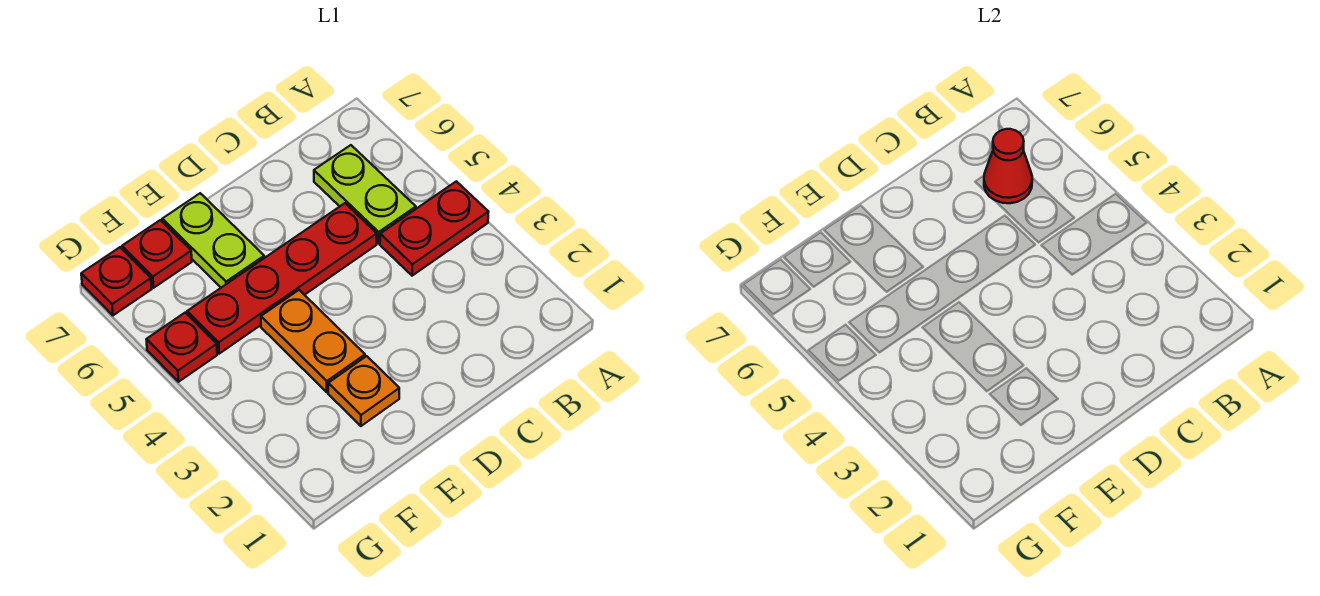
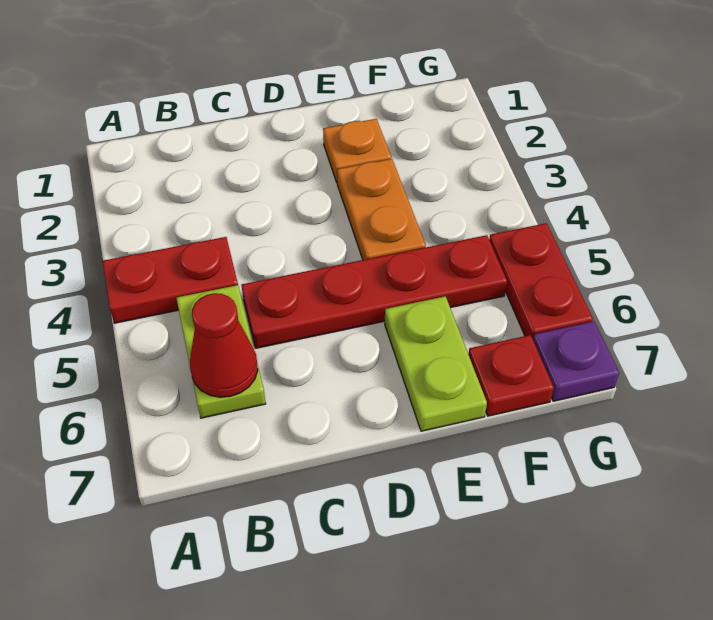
red plate G5 level 1 -> red plate G5:G6 level 1
red plate G7 level 1 -> purple plate G7 level 1

